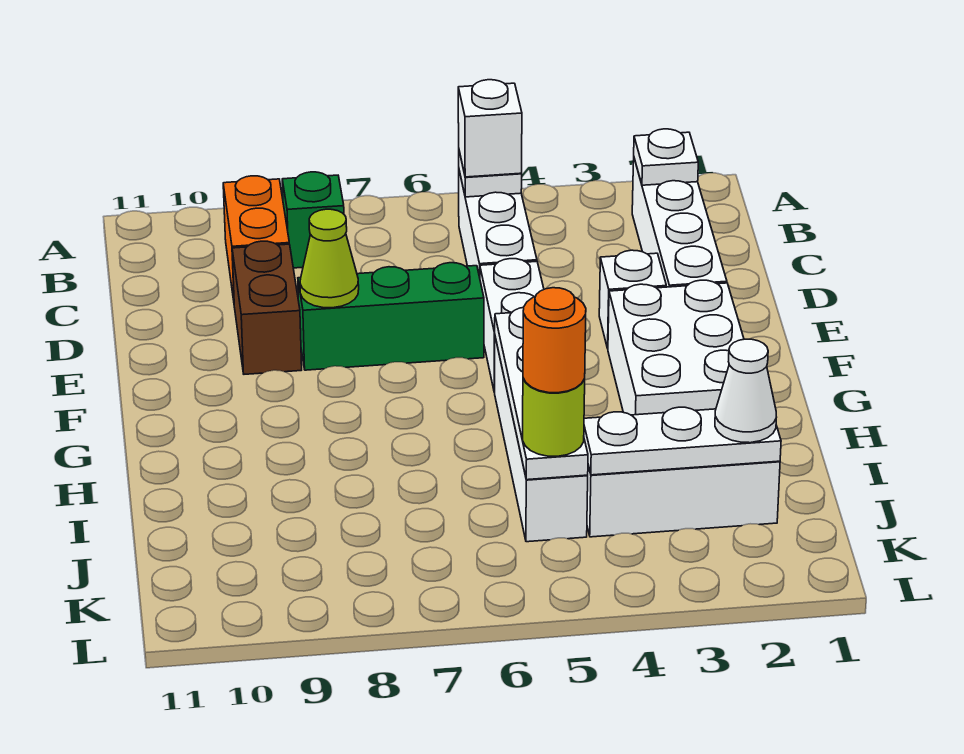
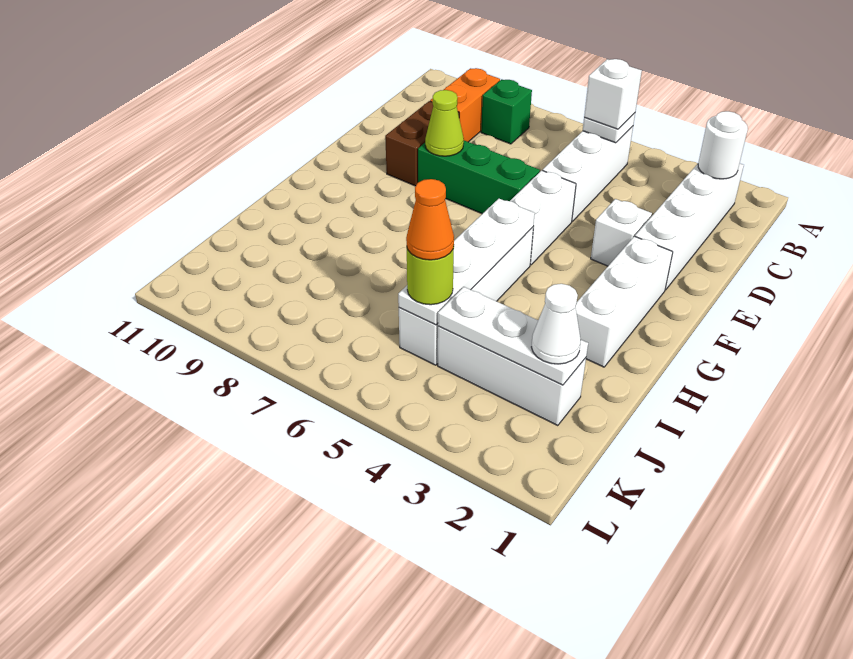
white plate B2 level 2 -> white round brick B2 level 2
white brick F2:H3 level 1 -> white brick F2:H2 level 1
orange round brick J5 level 4 -> orange cone J5 level 4

